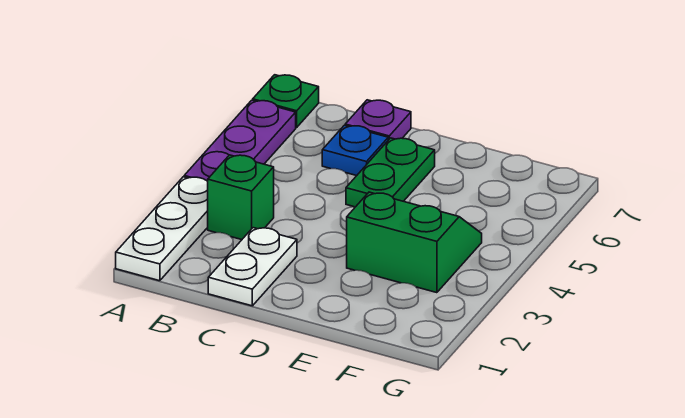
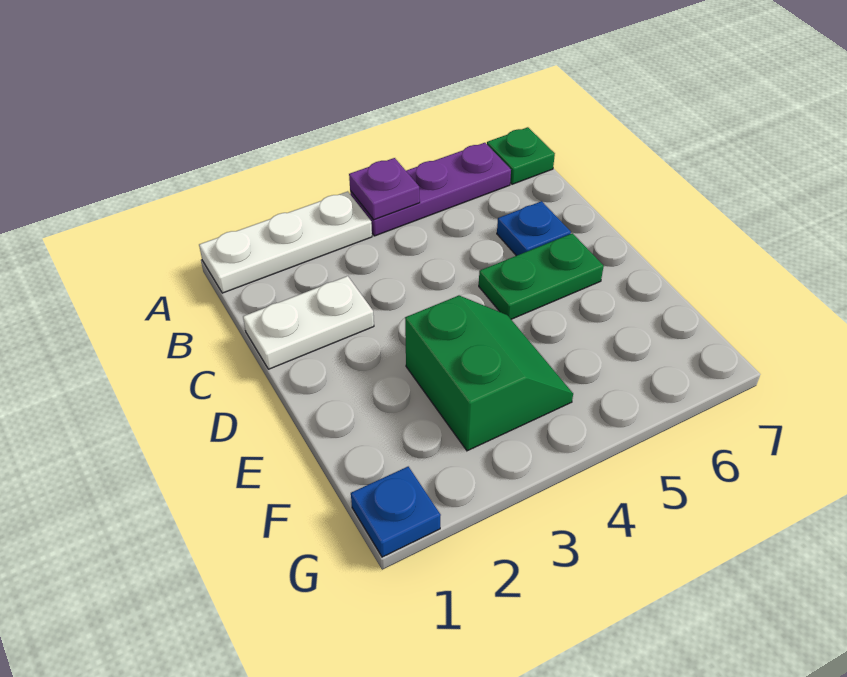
green brick B3 level 1 -> none
purple plate C7 level 1 -> purple plate A4 level 2
none -> blue plate G1 level 1

